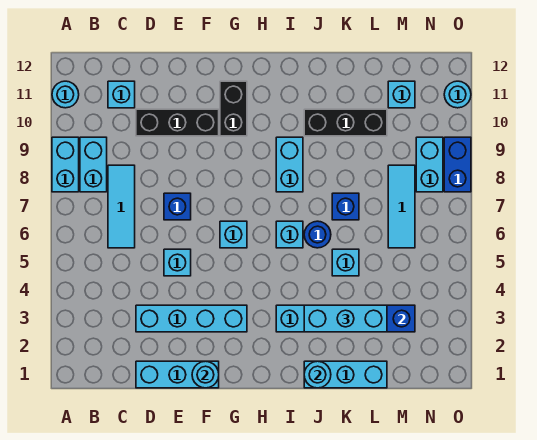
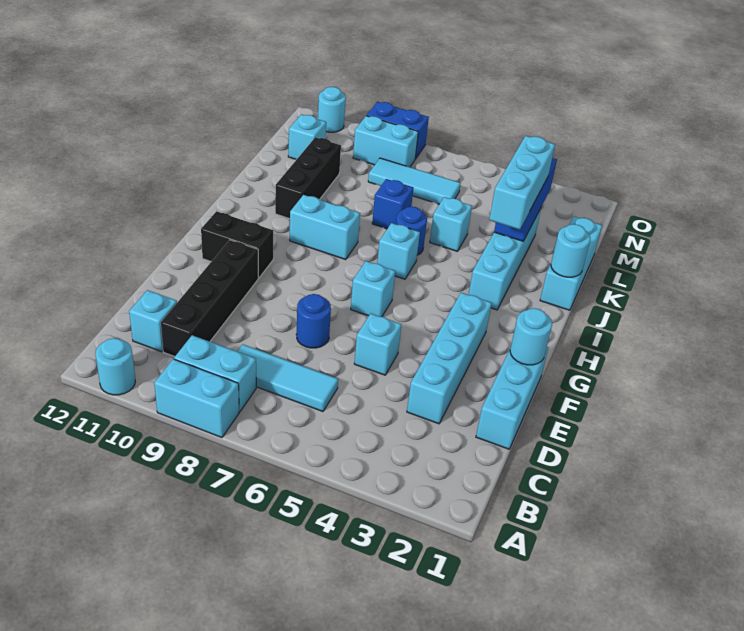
black brick D10:F10 level 1 -> black brick C10:F10 level 1
blue brick E7 level 1 -> blue round brick E7 level 1

